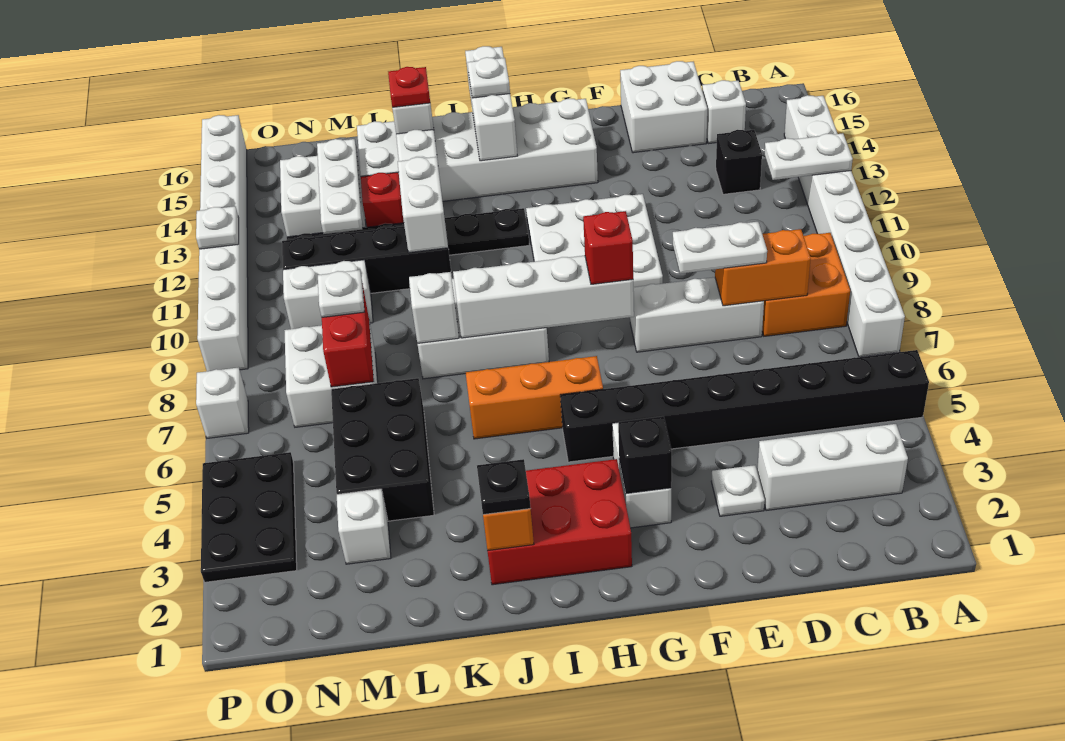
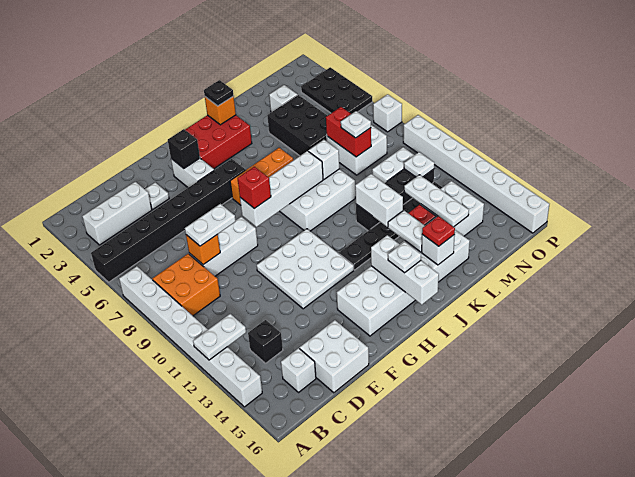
orange brick C8:D8 level 2 -> orange brick D8 level 2
white plate P12 level 2 -> white plate N11 level 2

